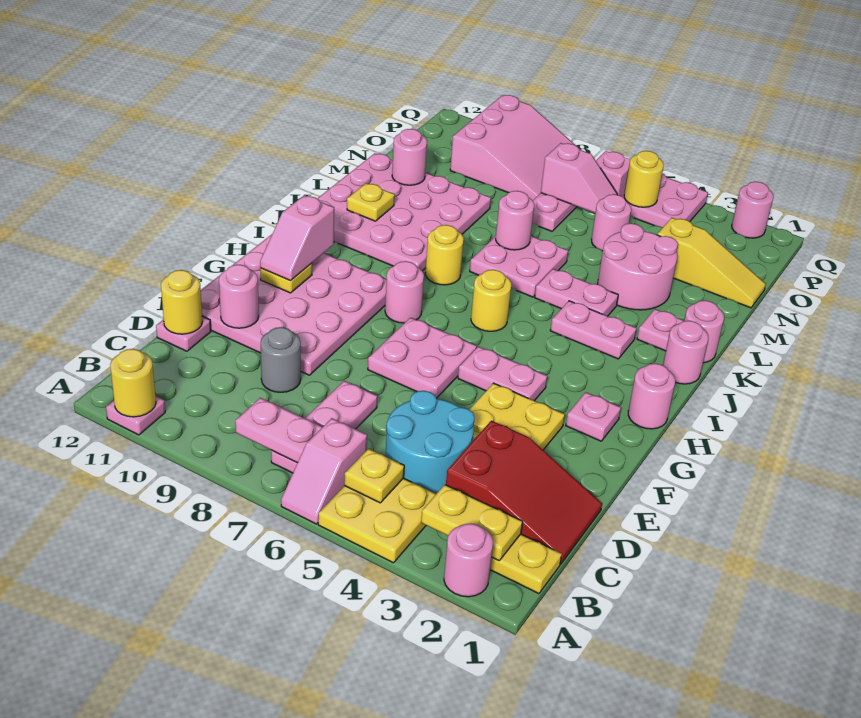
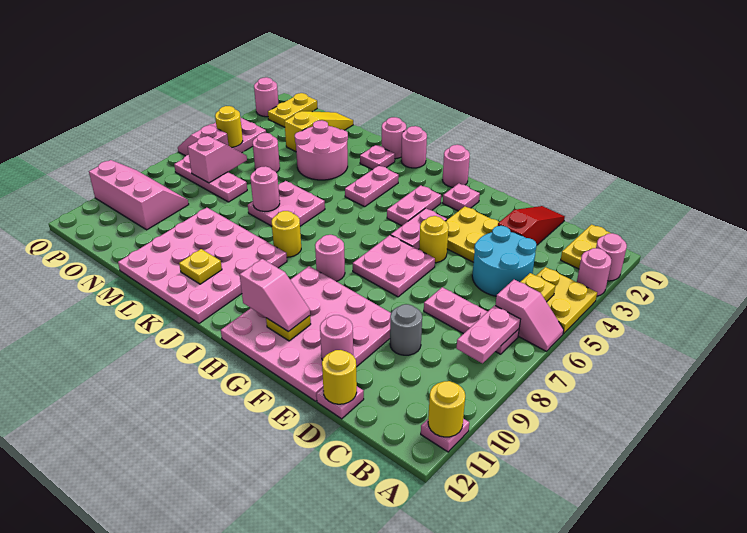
yellow plate B2:B3 level 2 -> yellow plate P1:P2 level 1
red slope C1:D3 level 1 top 3 -> red slope D1:D3 level 1 top 3
yellow round brick I6 level 1 -> yellow round brick F5 level 1
pink plate K4:K5 level 1 -> pink plate H3:H4 level 1
pink round brick M11 level 2 -> pink round brick A3 level 1
pink slope O8:Q10 level 1 top 10 -> pink slope O9:Q10 level 1 top 10

